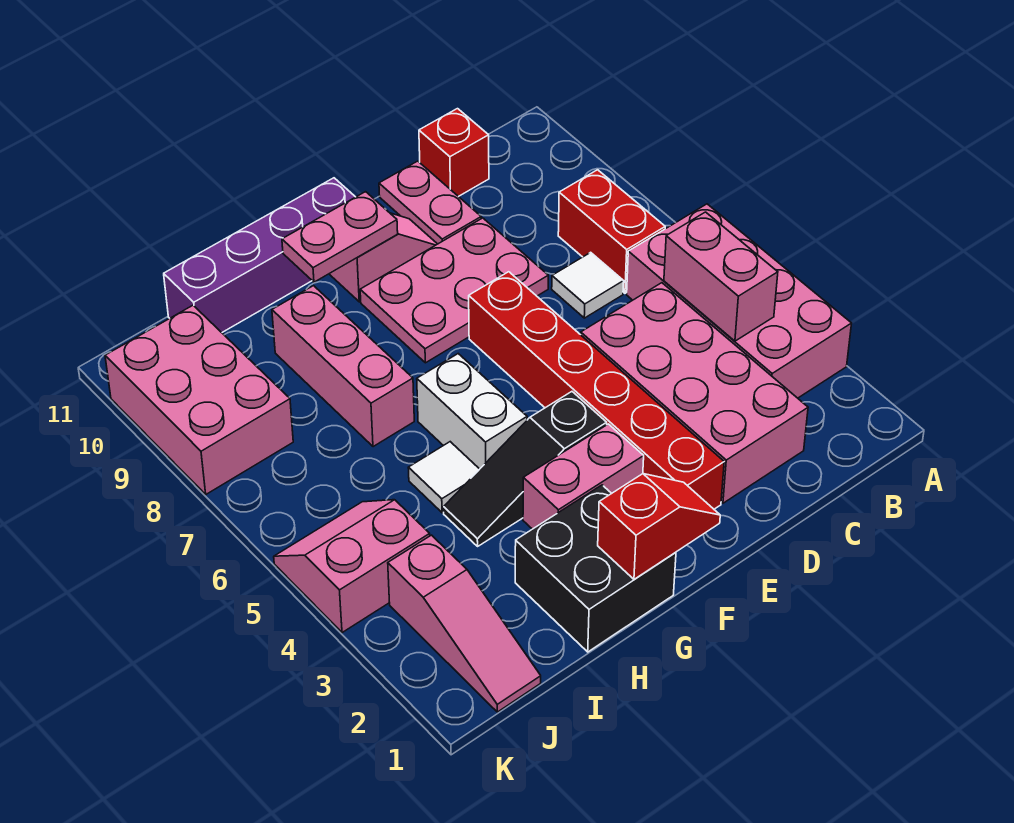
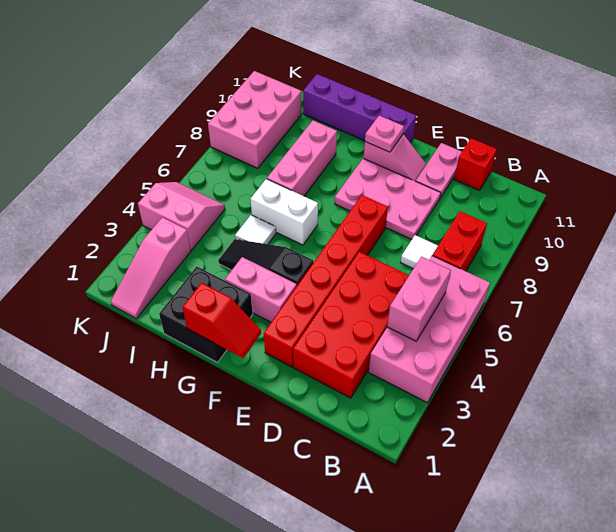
pink brick C2:D5 level 1 -> red brick C2:D5 level 1
pink plate F10:G10 level 2 -> pink plate F10 level 2
white brick G5:G6 level 1 -> white brick G6:H6 level 1

